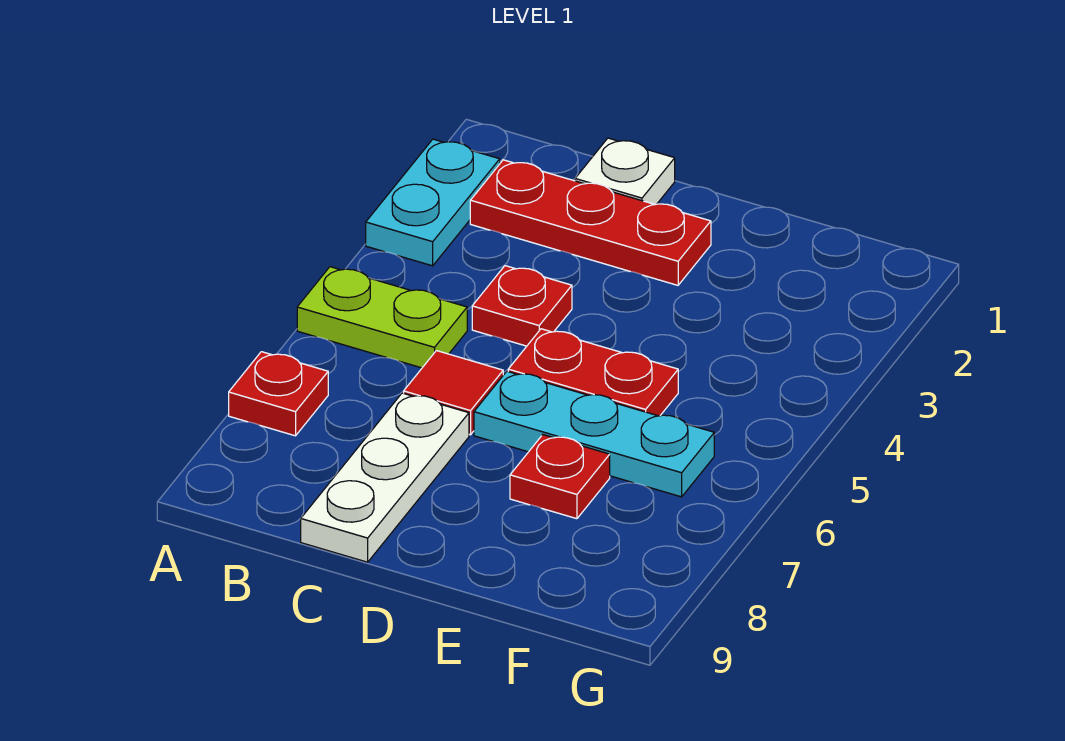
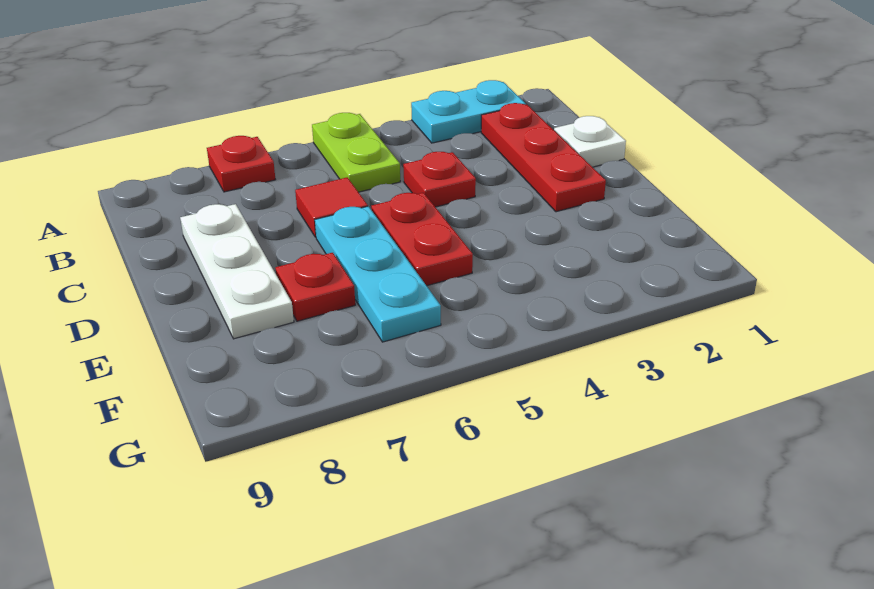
white plate C7:C9 level 1 -> white plate C8:E8 level 1

